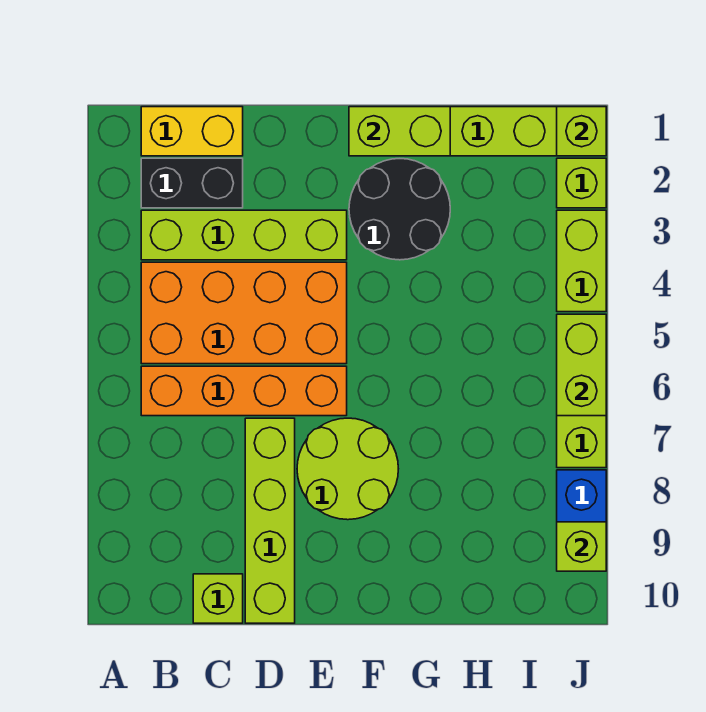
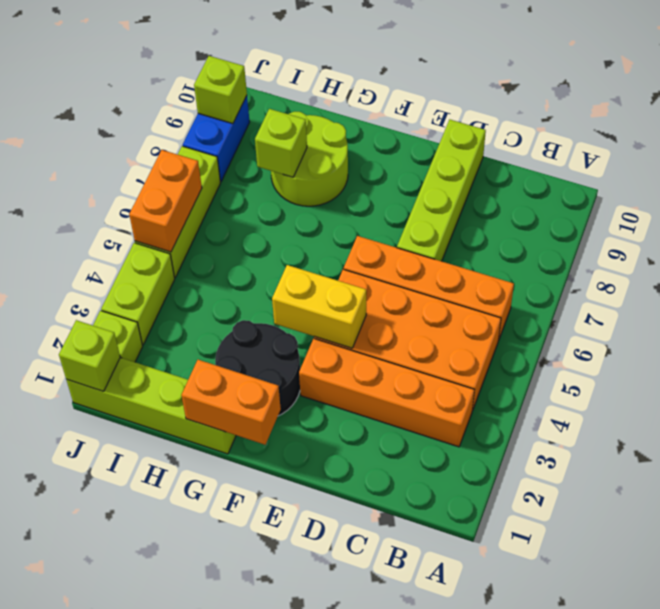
yellow brick B1:C1 level 1 -> yellow brick E4:F4 level 2
black brick B2:C2 level 1 -> none
lime brick B3:E3 level 1 -> orange brick B3:E3 level 1
lime brick C10 level 1 -> lime brick H8 level 2
lime round brick E7:F8 level 1 -> lime round brick G8:H9 level 1
lime brick F1:G1 level 2 -> orange brick F1:G1 level 2
lime brick J5:J6 level 2 -> orange brick J5:J6 level 2

